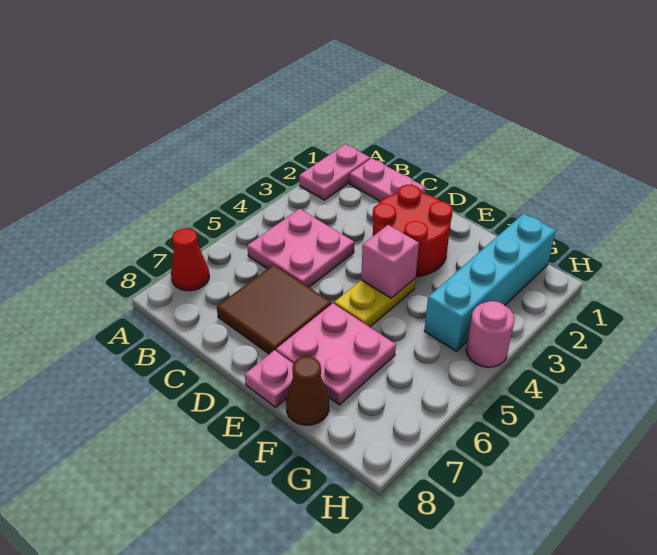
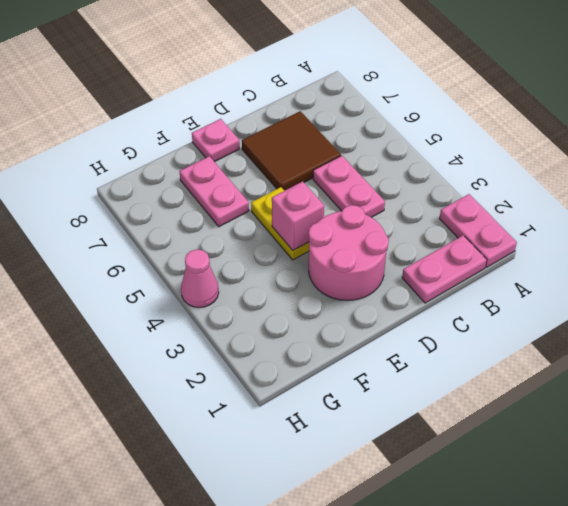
red cone A7 level 1 -> none
pink plate B4:C5 level 1 -> pink plate C4:C5 level 1
red round brick D2:E3 level 1 -> pink round brick D2:E3 level 1
pink plate E6:F7 level 1 -> pink plate F6:F7 level 1
brown cone F8 level 1 -> none
cyan brick G1:G4 level 1 -> none
pink round brick H4 level 1 -> pink cone H4 level 1

